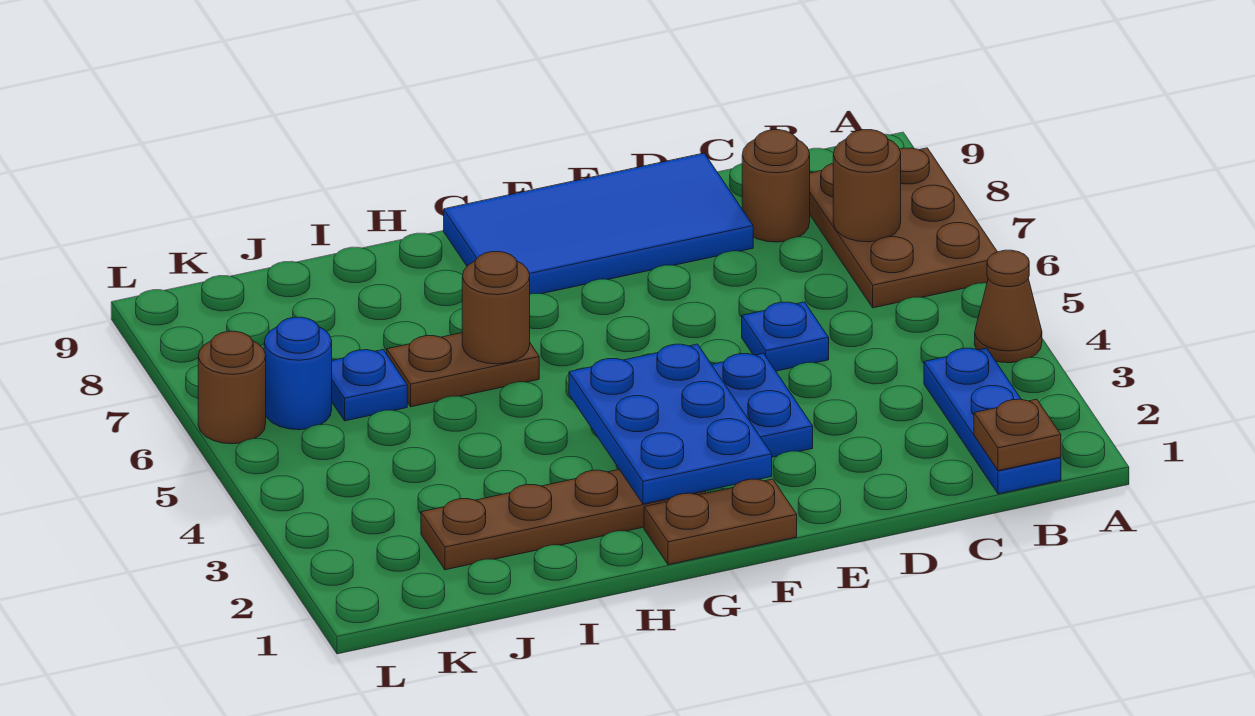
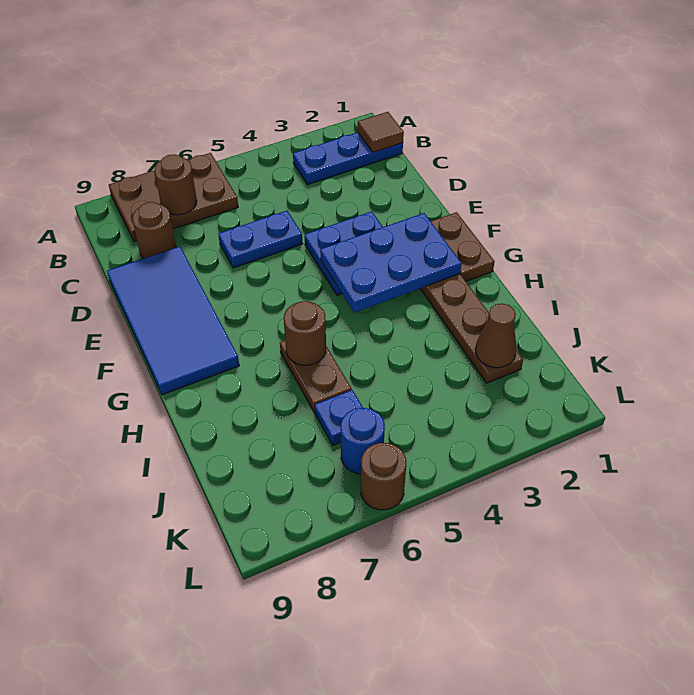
brown cone A4 level 1 -> brown cone J2 level 2
brown plate B1 level 2 -> brown tile B1 level 2
blue plate D5 level 1 -> blue plate D5:D6 level 1

